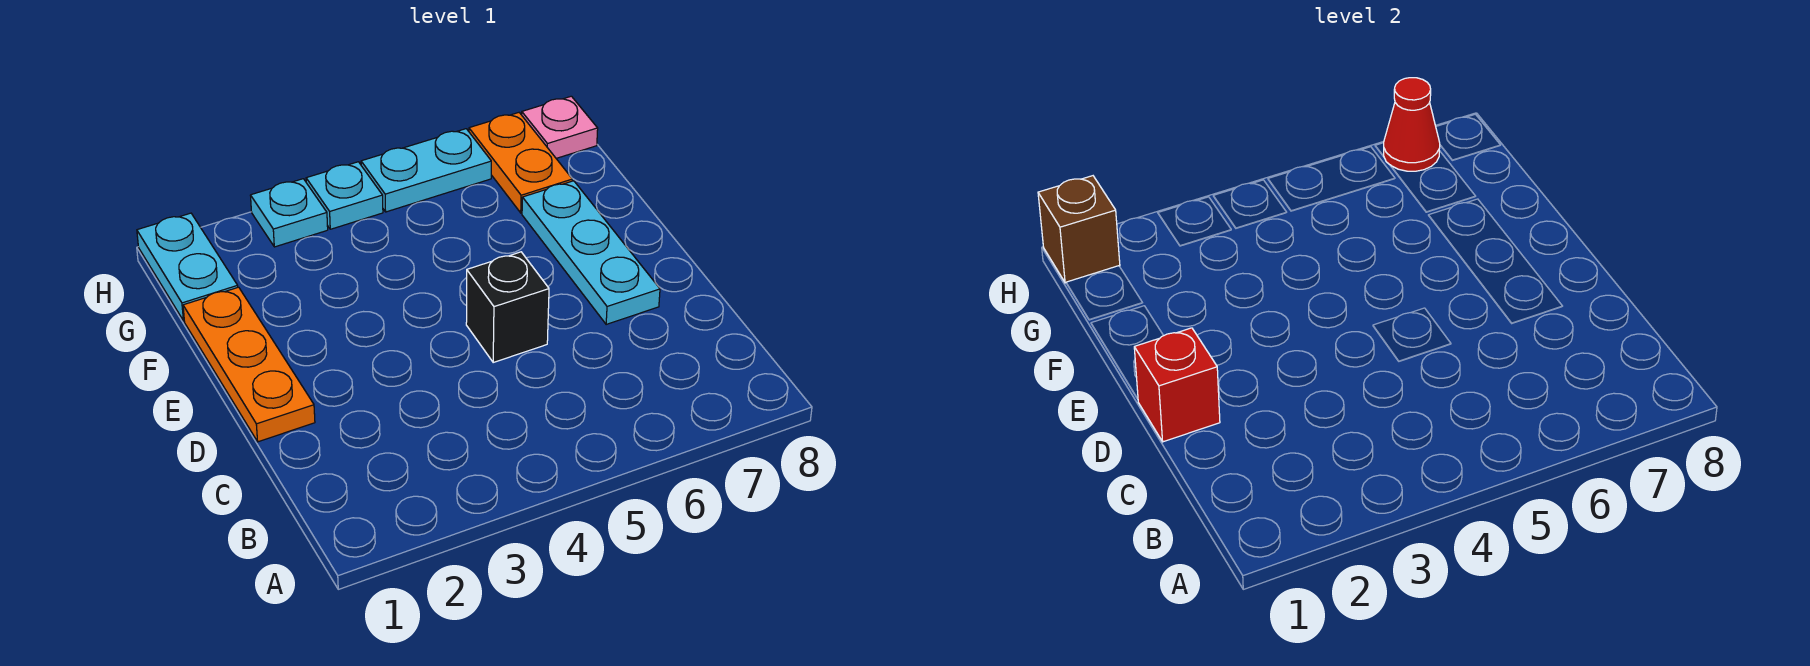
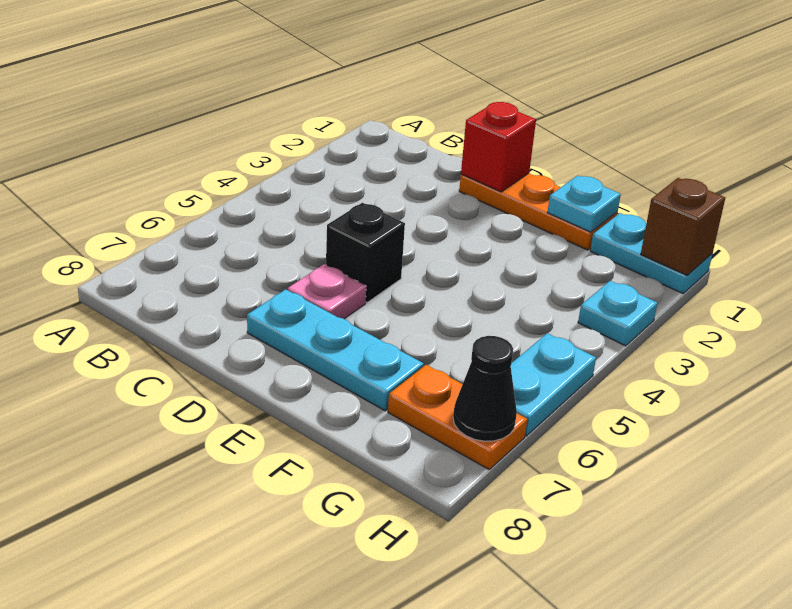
cyan plate H4 level 1 -> cyan plate F1 level 2
red cone H7 level 2 -> black cone H7 level 2
pink plate H8 level 1 -> pink plate D6 level 1

